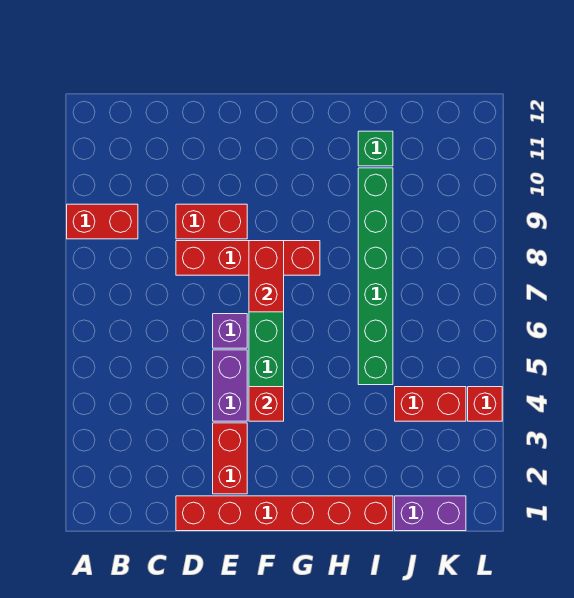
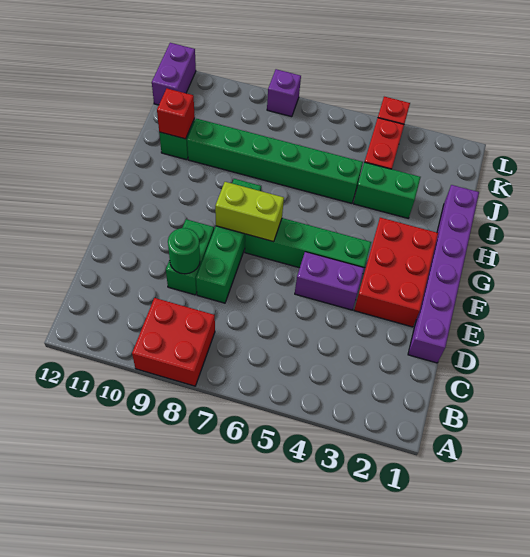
red brick A9:B9 level 1 -> red brick A8:B9 level 1
red brick D1:I1 level 1 -> purple brick D1:I1 level 1
red brick D8:G8 level 1 -> green brick D8:G8 level 1
red brick D9:E9 level 1 -> green brick D9:E9 level 1
none -> green round brick D9 level 2
red brick E2:E3 level 1 -> red brick E2:G3 level 1
purple brick E6 level 1 -> purple brick L8 level 1
red brick F4 level 2 -> red brick I11 level 2
red brick F7:F8 level 2 -> lime brick F7:F8 level 2
none -> green brick I3:I4 level 1
purple brick J1:K1 level 1 -> purple brick K12:L12 level 1

